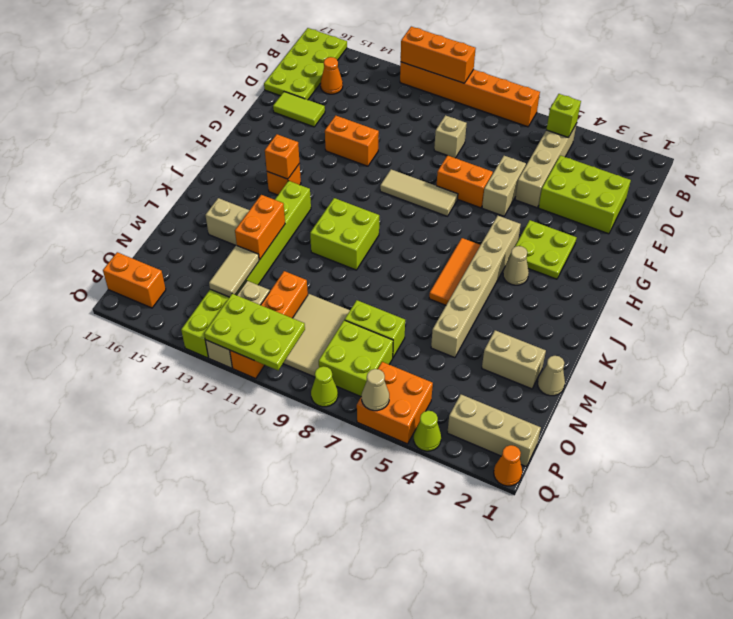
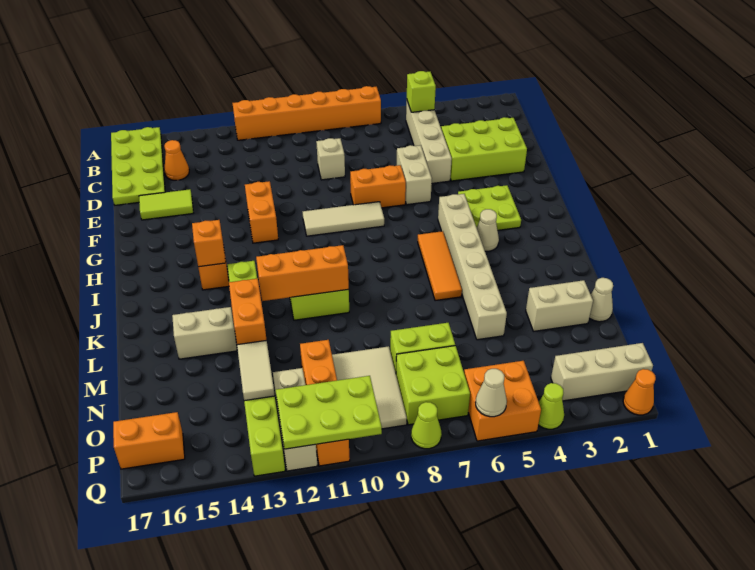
orange brick A10:A12 level 2 -> orange brick K10:K12 level 2
orange brick F12:F13 level 1 -> orange brick F12:G12 level 1

